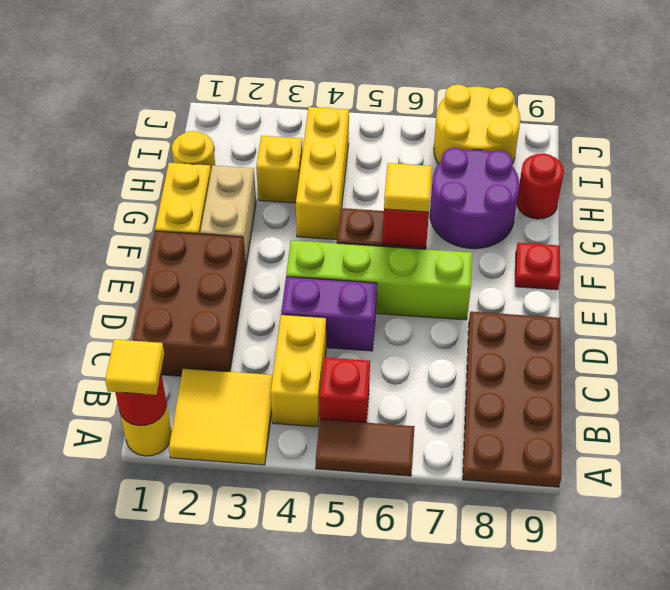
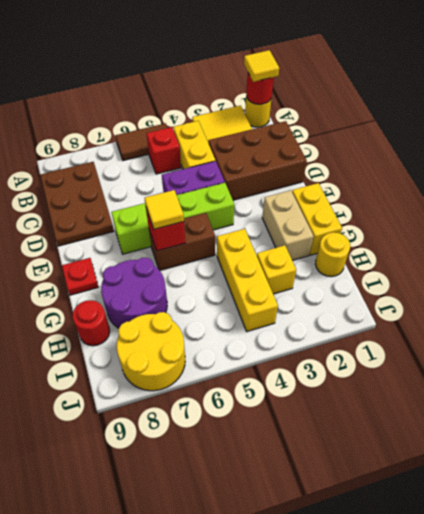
brown plate A8:D9 level 1 -> brown plate B8:D9 level 1
brown brick C1:E2 level 1 -> brown brick C1:D3 level 1

